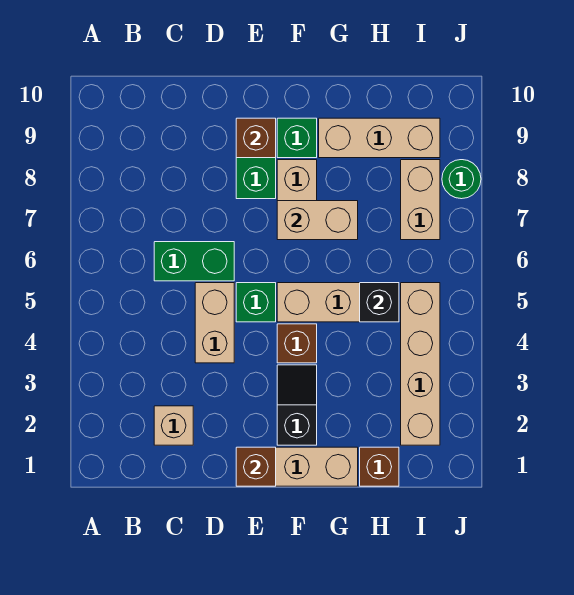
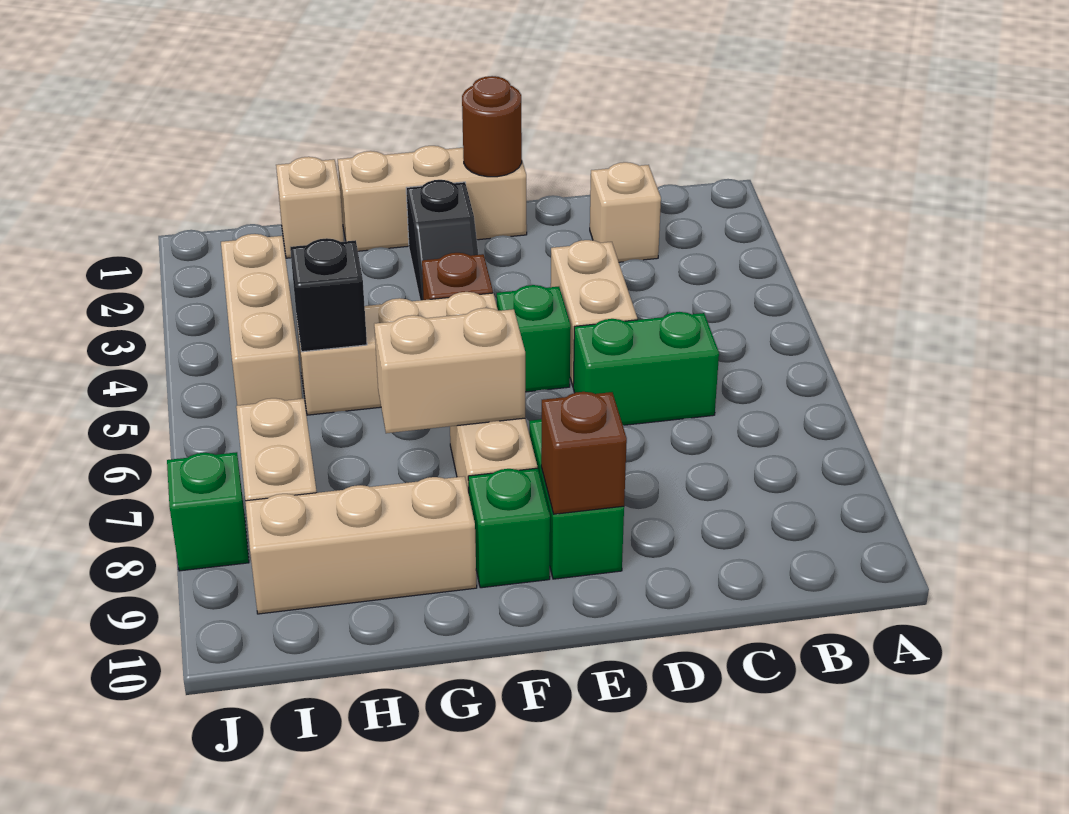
brown brick E1 level 2 -> brown round brick E1 level 2
brown brick H1 level 1 -> tan brick H1 level 1
tan brick I2:I5 level 1 -> tan brick I3:I5 level 1
green round brick J8 level 1 -> green brick J8 level 1

